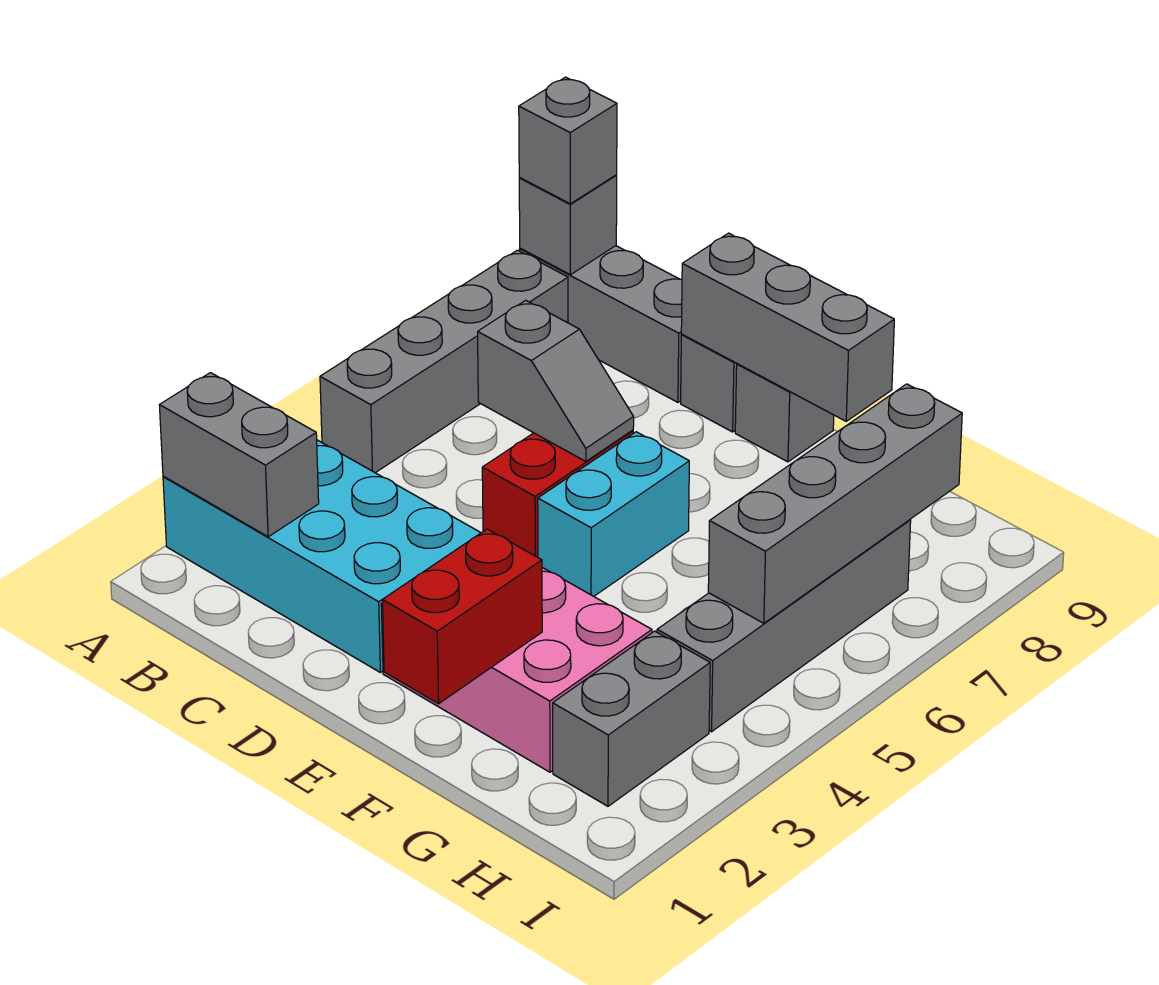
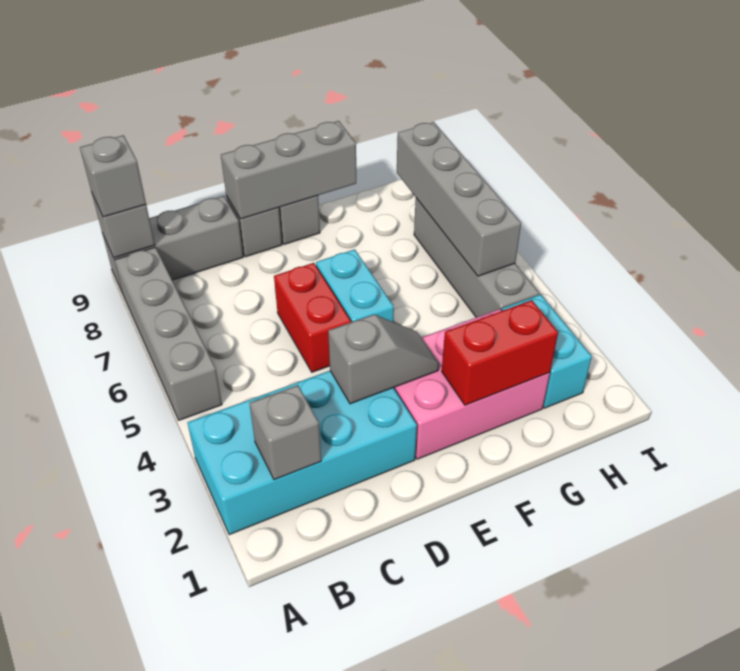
grey brick A2:B2 level 2 -> grey brick B2 level 2
grey slope C6:D6 level 2 top C -> grey slope D3:E3 level 2 top D
red brick F1:F2 level 2 -> red brick F2:G2 level 2
grey brick H2:H3 level 1 -> cyan brick H2:H3 level 1

